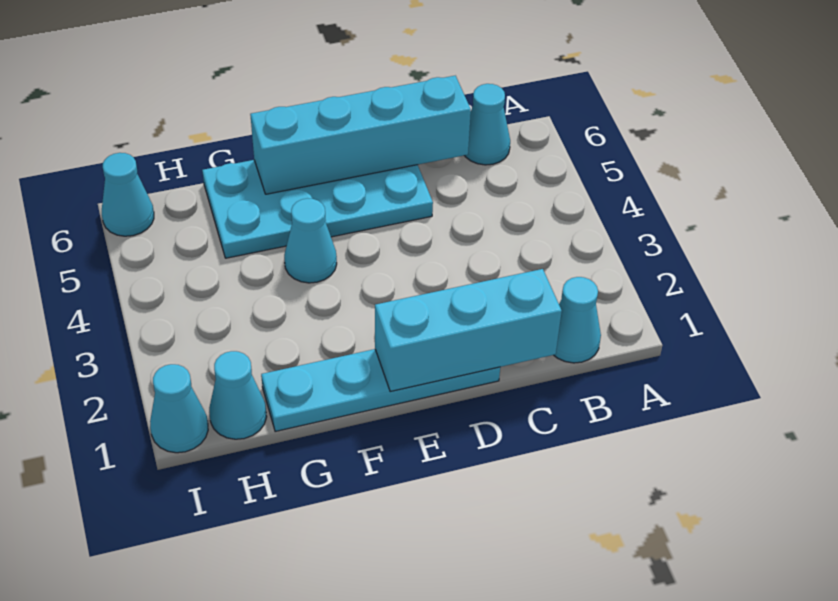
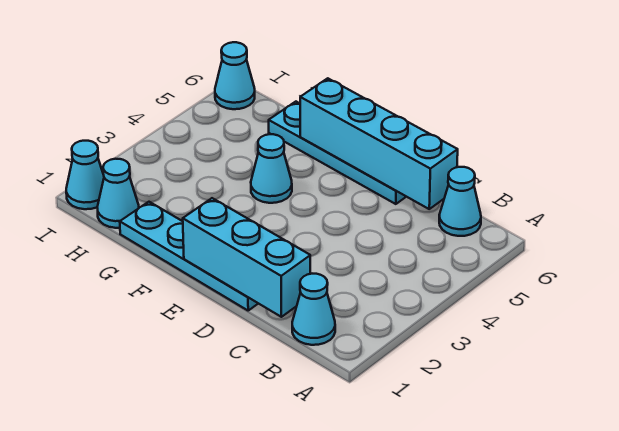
cyan plate D5:G6 level 1 -> cyan plate D6:G6 level 1

